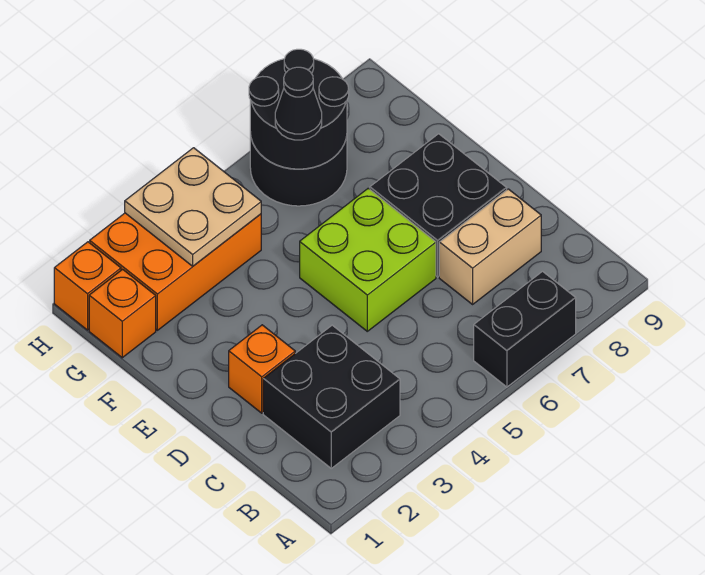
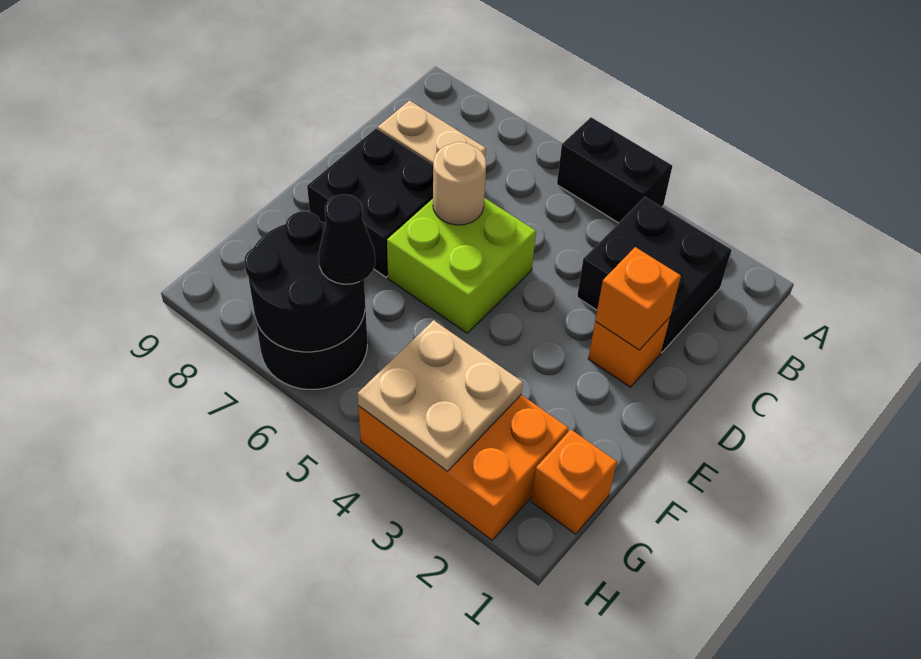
black brick A6:A7 level 1 -> black brick A4:A5 level 1
none -> tan round brick D6 level 2
orange brick H1 level 1 -> orange brick D2 level 2

